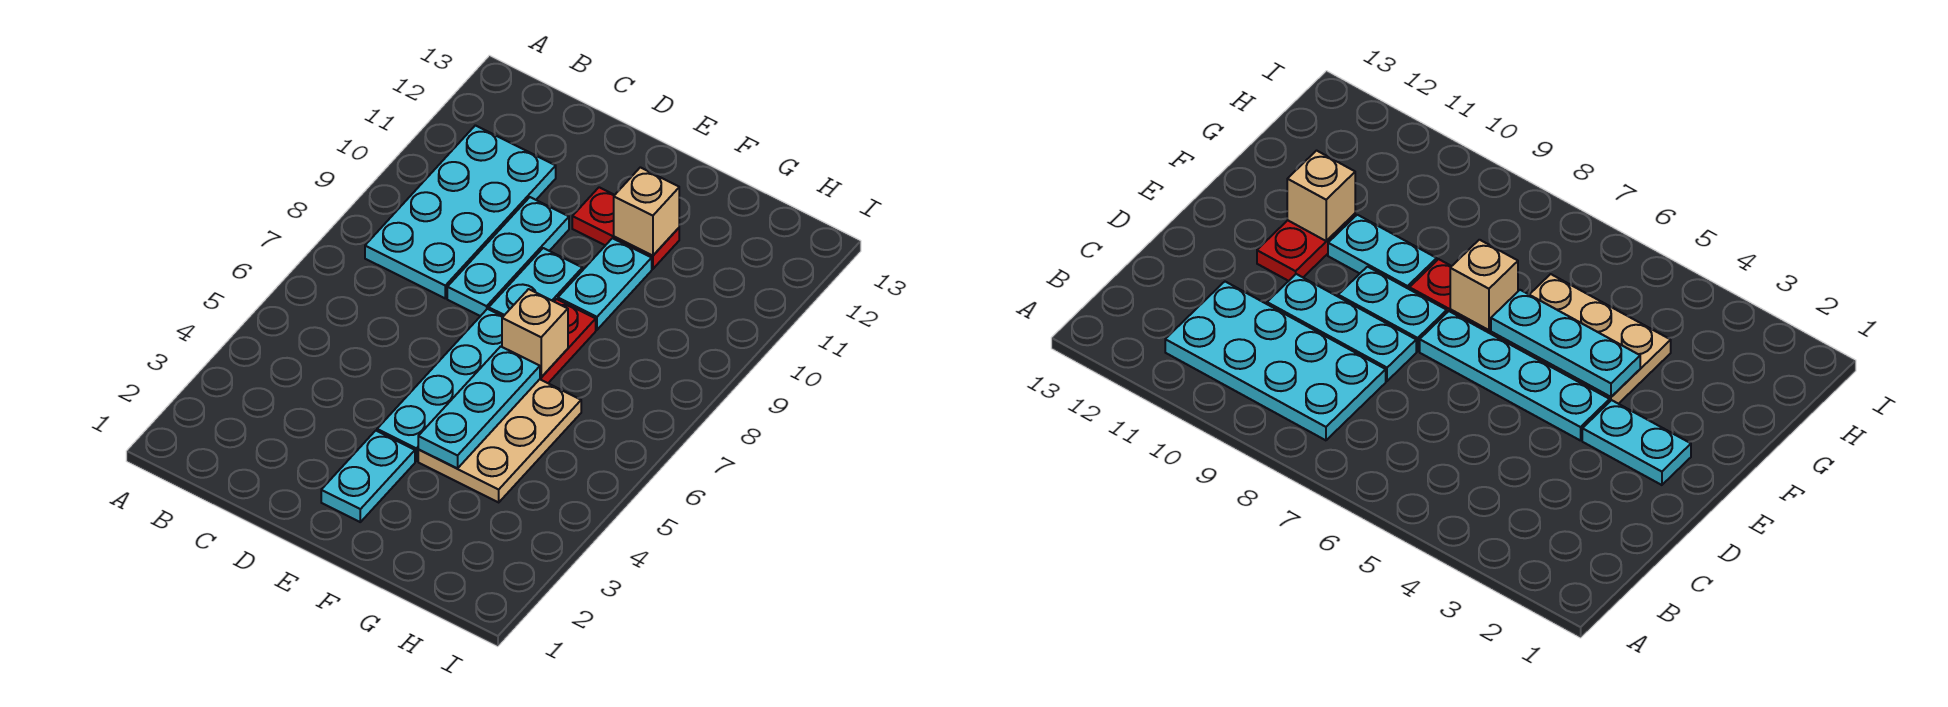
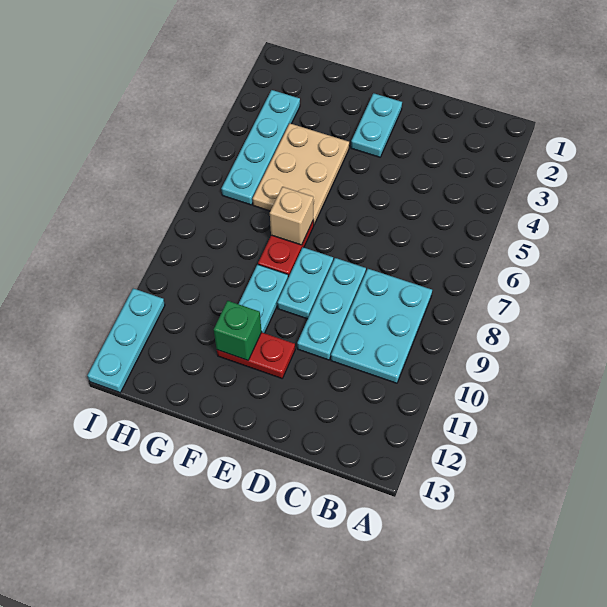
cyan plate B8:C11 level 1 -> cyan plate B8:C10 level 1
cyan plate E4:E7 level 1 -> cyan plate H3:H6 level 1
cyan plate F4:F6 level 2 -> cyan plate I11:I13 level 1
tan brick F11 level 2 -> green brick F11 level 2

